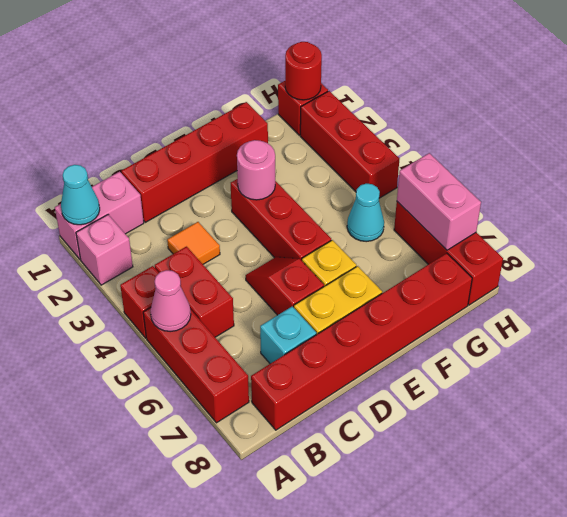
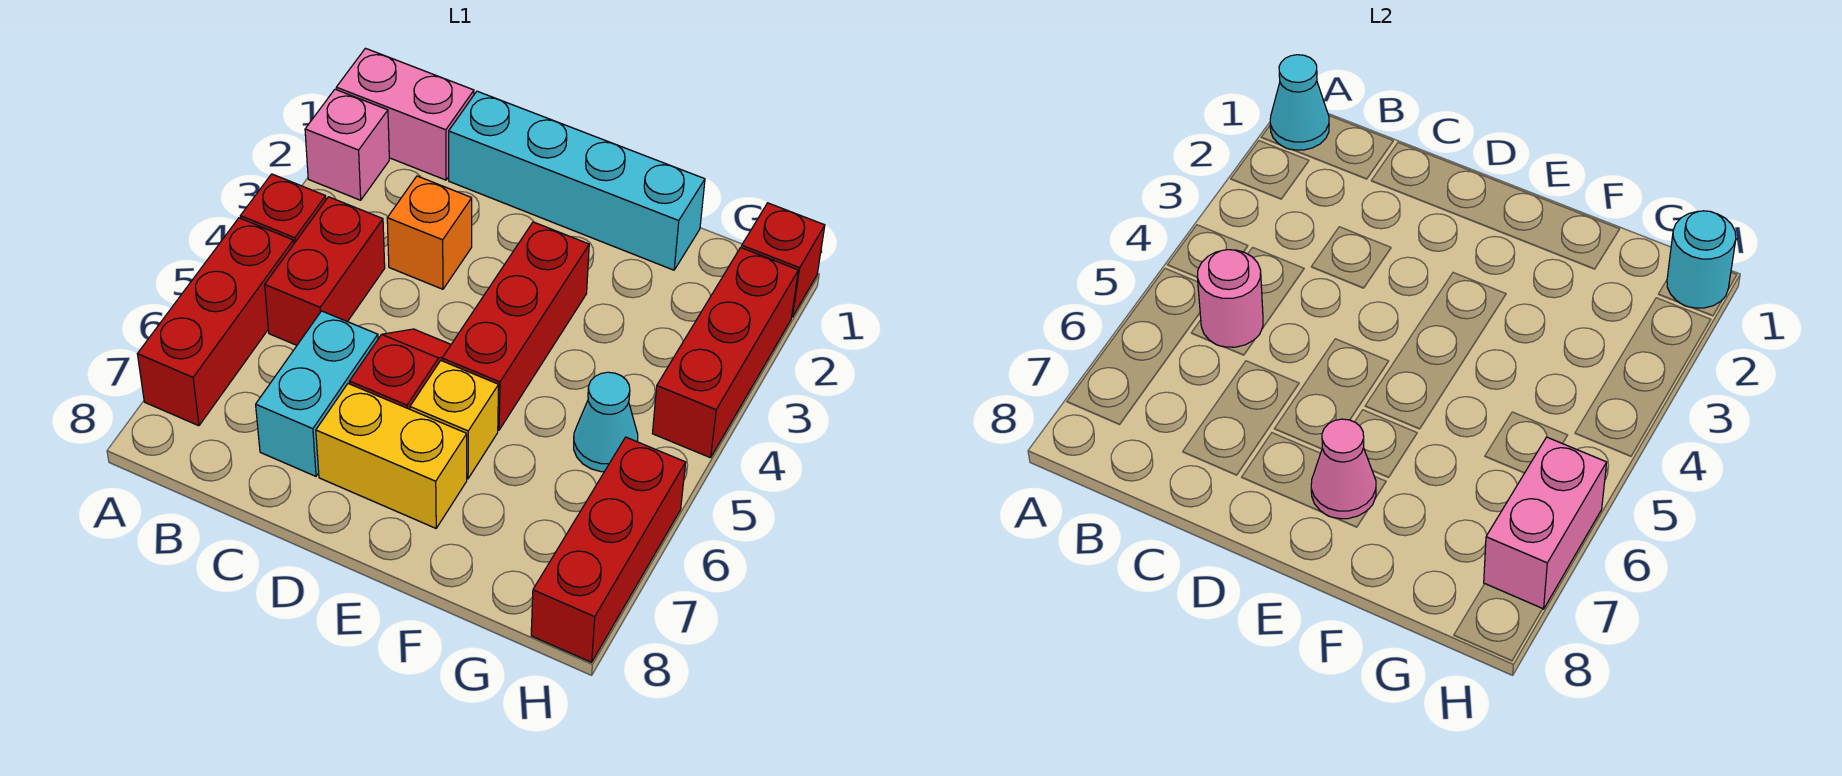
pink cone A5 level 2 -> pink cone E7 level 2
red brick B8:G8 level 1 -> none
red brick C1:F1 level 1 -> cyan brick C1:F1 level 1
orange tile C3 level 1 -> orange brick C3 level 1
cyan brick C7 level 1 -> cyan brick C6:C7 level 1
pink round brick E3 level 2 -> pink round brick B5 level 2
red round brick H1 level 2 -> cyan round brick H1 level 2

